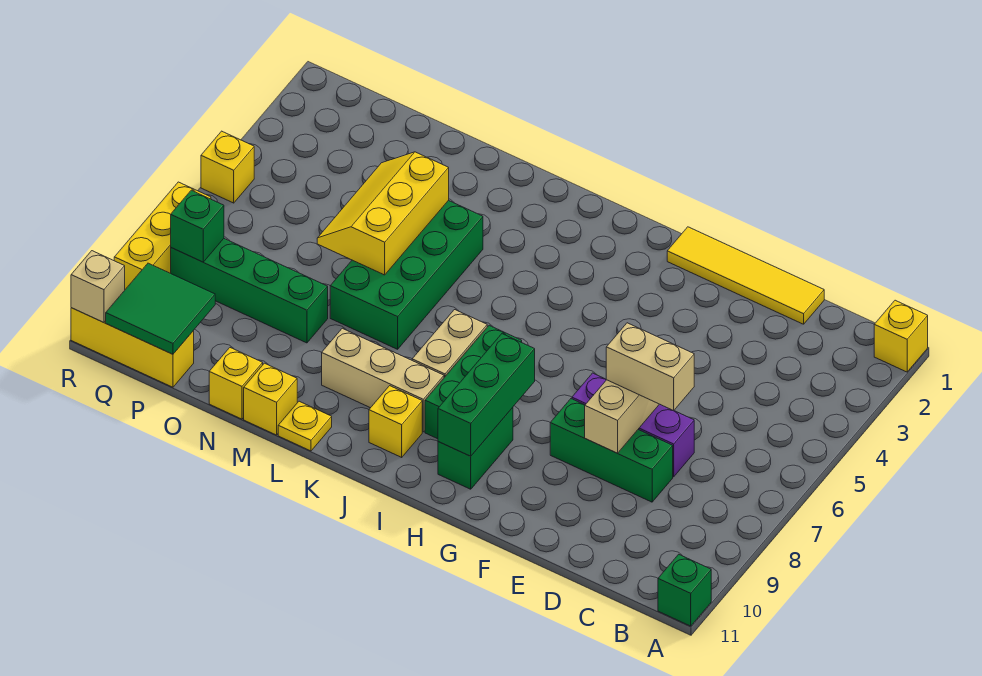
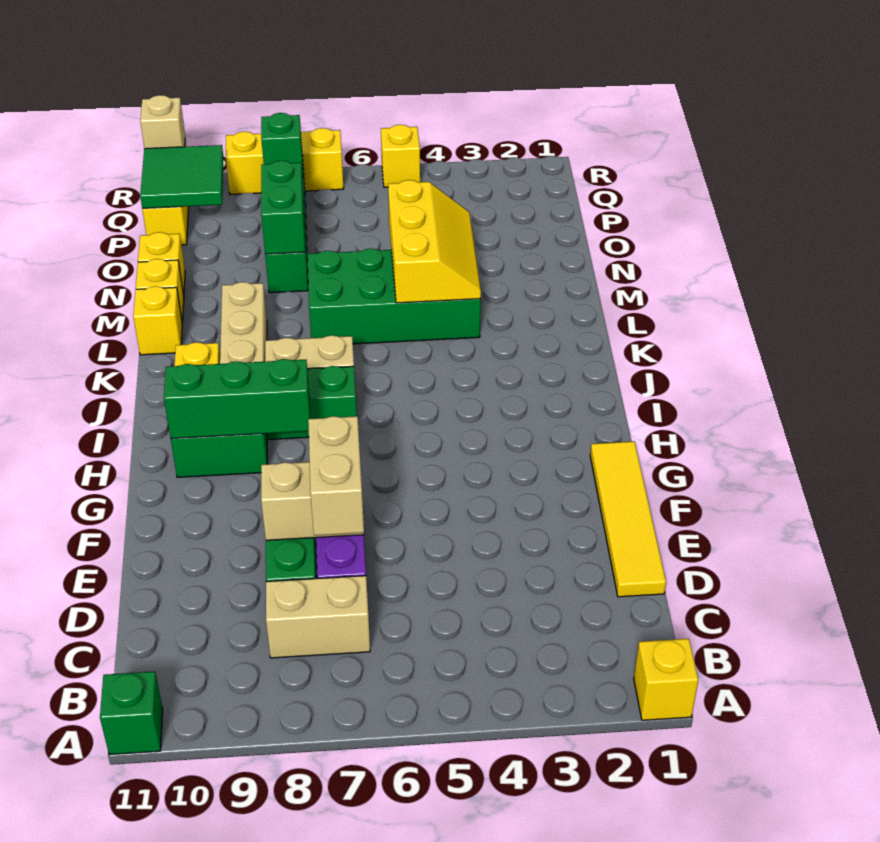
none -> tan brick C7:C8 level 1
yellow plate L11 level 1 -> yellow brick L11 level 1
yellow slope M4:N6 level 2 top M -> yellow slope L4:N5 level 2 top 5
none -> green brick N8:O8 level 2

